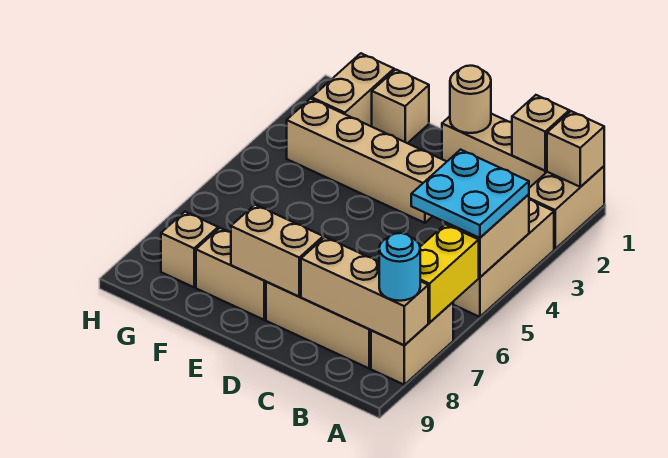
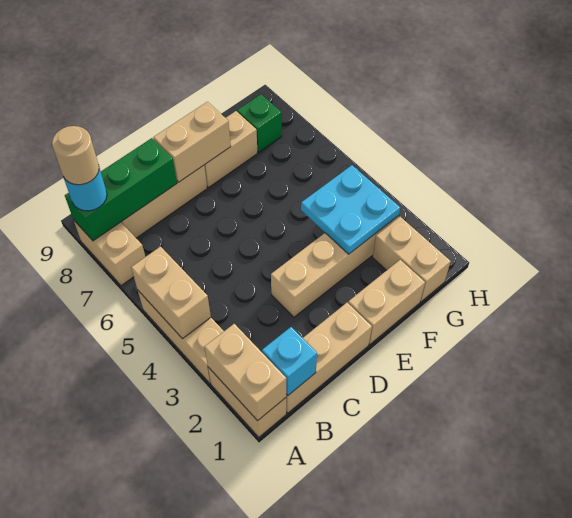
tan brick A1 level 2 -> tan brick A1:A2 level 2
cyan plate A4:B5 level 3 -> cyan plate F3:G4 level 2
yellow brick A6:A7 level 2 -> none
tan brick A8:C8 level 2 -> green brick A8:C8 level 2
tan brick B1 level 2 -> cyan brick B1 level 2
tan round brick D1 level 2 -> tan round brick A8 level 4
tan brick F1 level 1 -> tan brick E1:F1 level 1
tan brick G8 level 1 -> green brick G8 level 1

